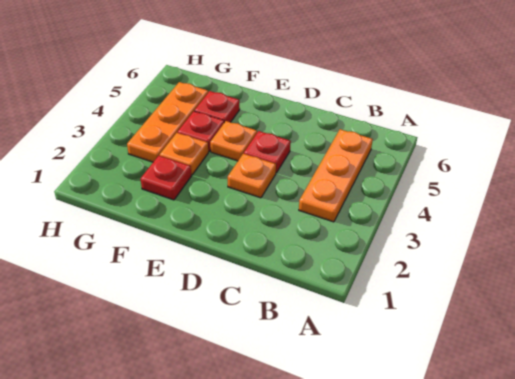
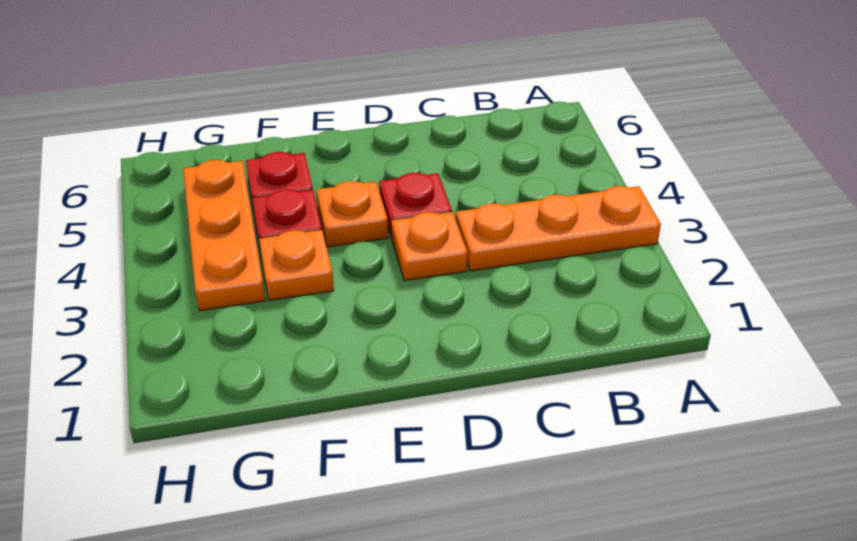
orange plate B3:B5 level 1 -> orange plate A3:C3 level 1
red plate F2 level 1 -> none

